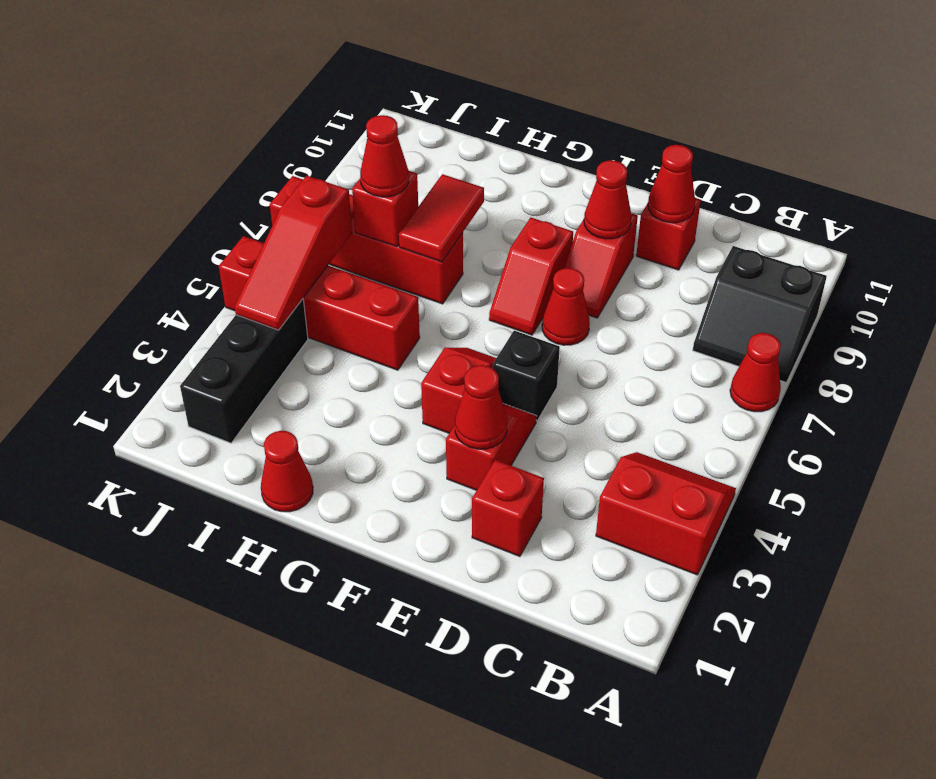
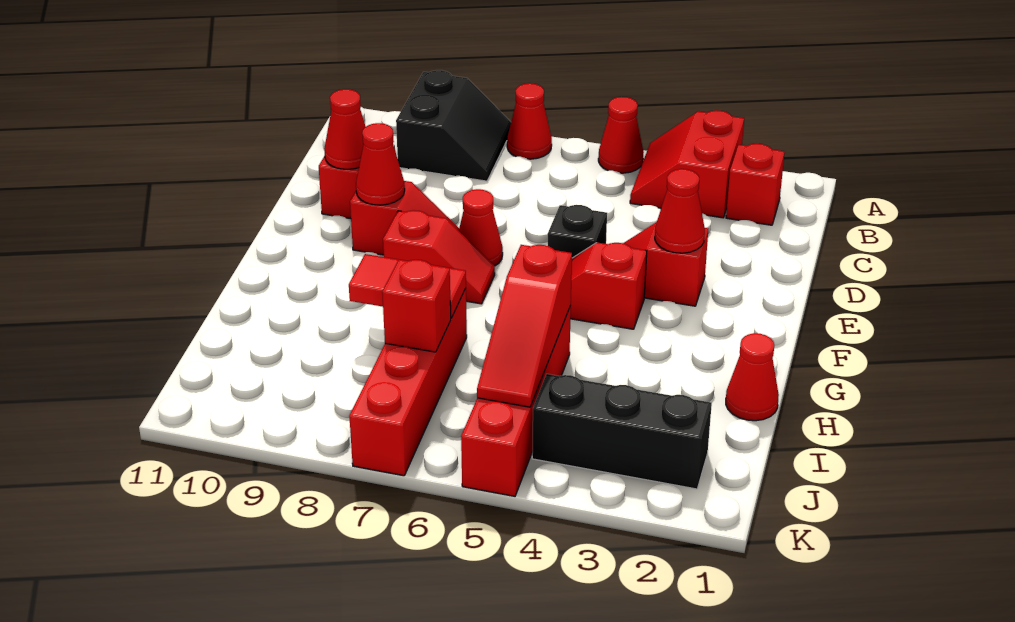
red brick D2 level 1 -> red brick B2 level 1
red cone I7 level 3 -> red cone A5 level 1
red slope J4:J6 level 2 top 6 -> red slope H5:J5 level 2 top H

